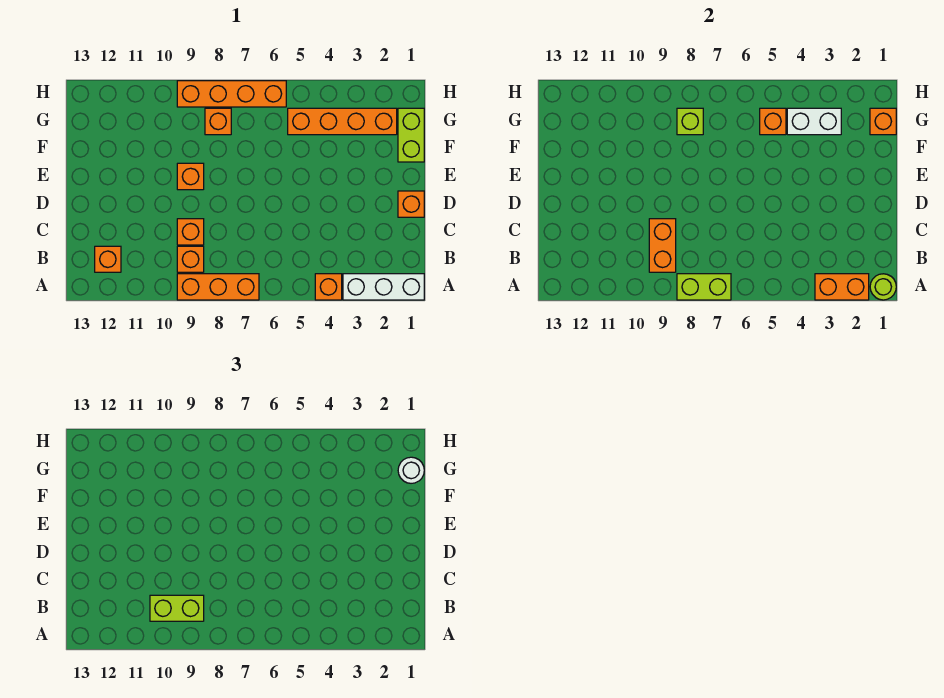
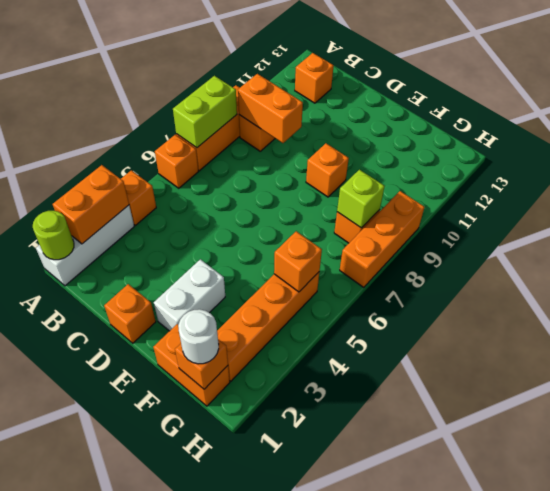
lime brick B9:B10 level 3 -> none
orange brick C9 level 1 -> orange brick A6 level 1
lime brick F1:G1 level 1 -> orange brick F1:G1 level 1
white brick G3:G4 level 2 -> white brick E2:E3 level 1
orange brick H6:H9 level 1 -> orange brick H7:H9 level 1

